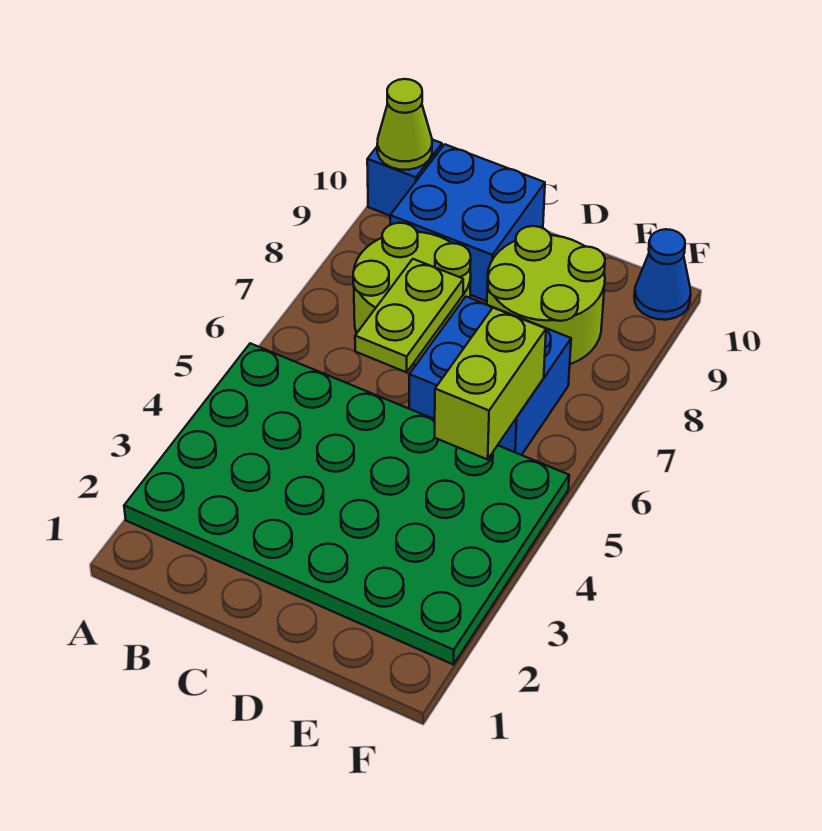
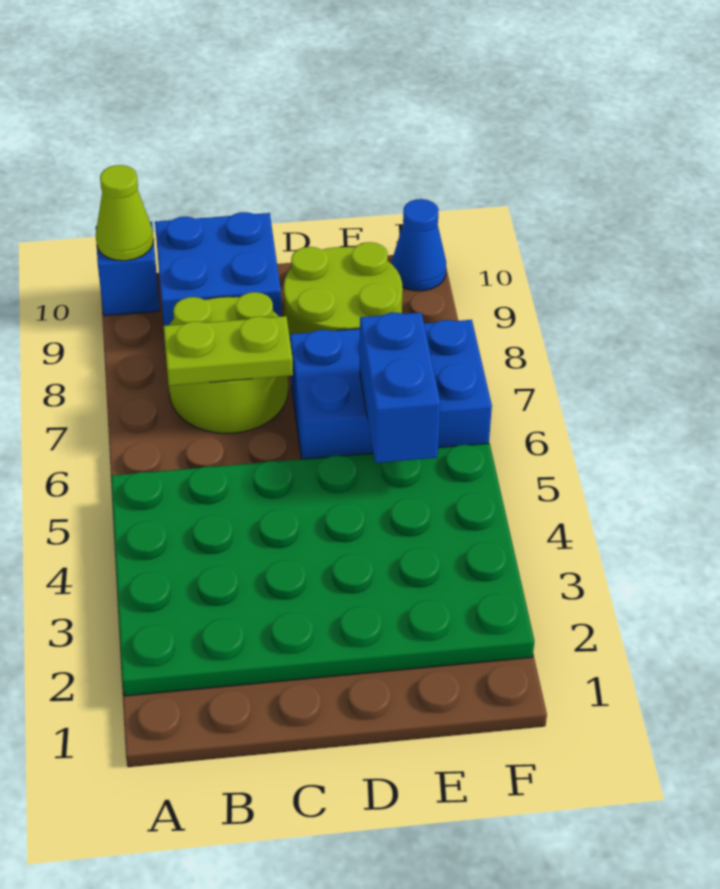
lime plate C6:C7 level 2 -> lime plate B7:C7 level 2
blue brick D6:E7 level 1 -> blue brick D6:F7 level 1
lime brick E5:E6 level 2 -> blue brick E5:E6 level 2

